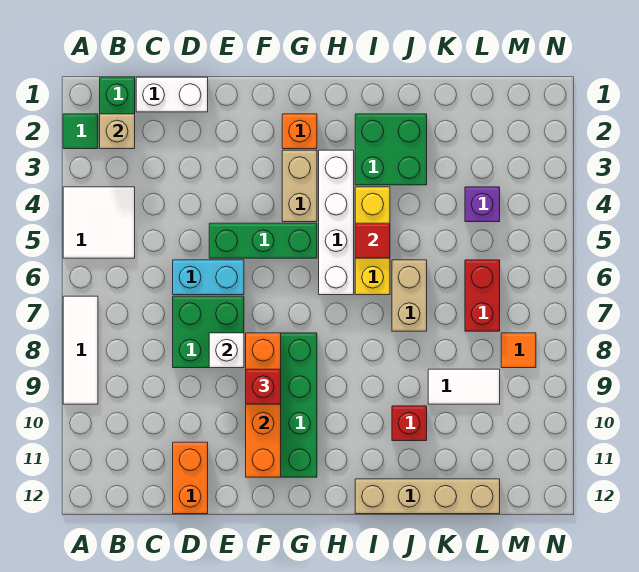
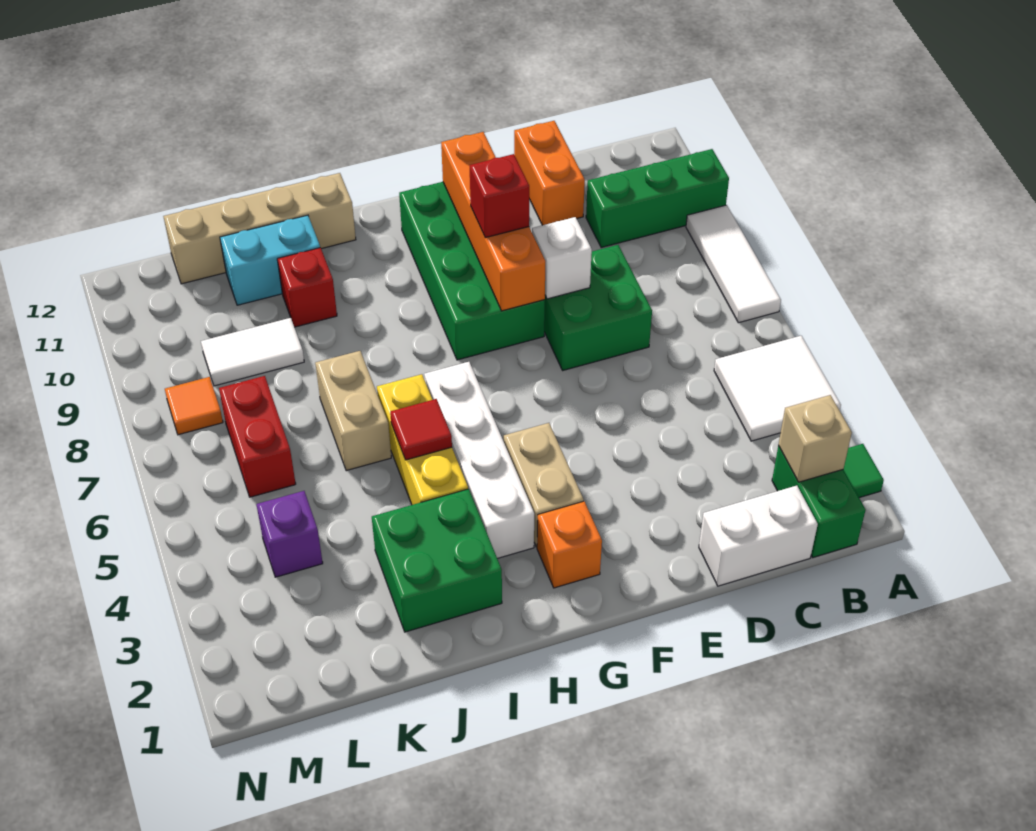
cyan brick D6:E6 level 1 -> cyan brick J11:K11 level 1
green brick E5:G5 level 1 -> green brick A10:C10 level 1

